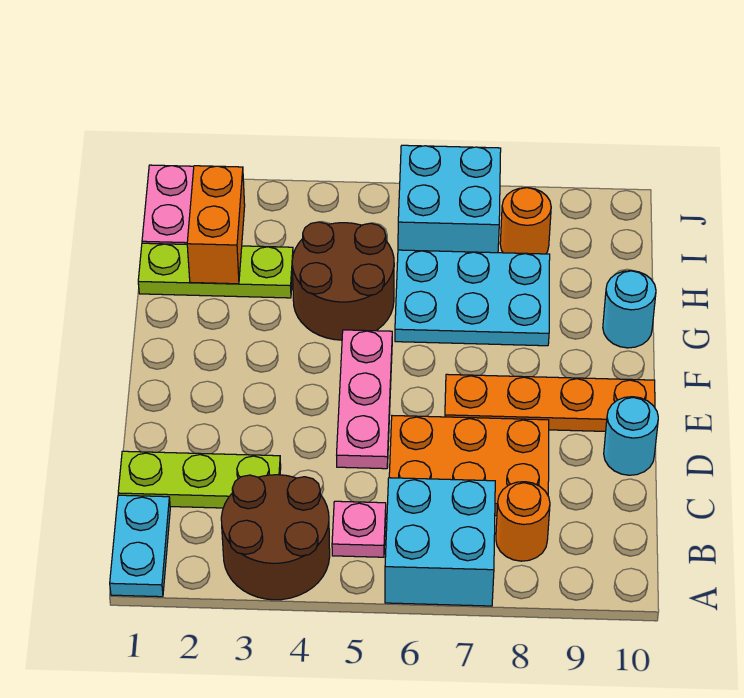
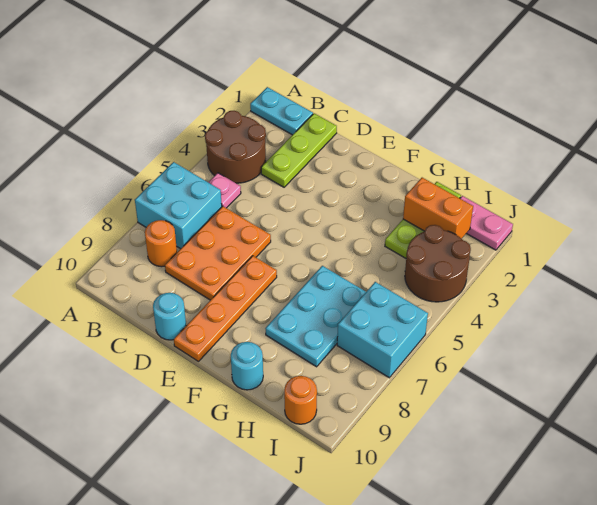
pink plate D5:F5 level 1 -> none
brown round brick G4:H5 level 1 -> brown round brick I3:J4 level 1
orange round brick I8 level 1 -> orange round brick I10 level 1

